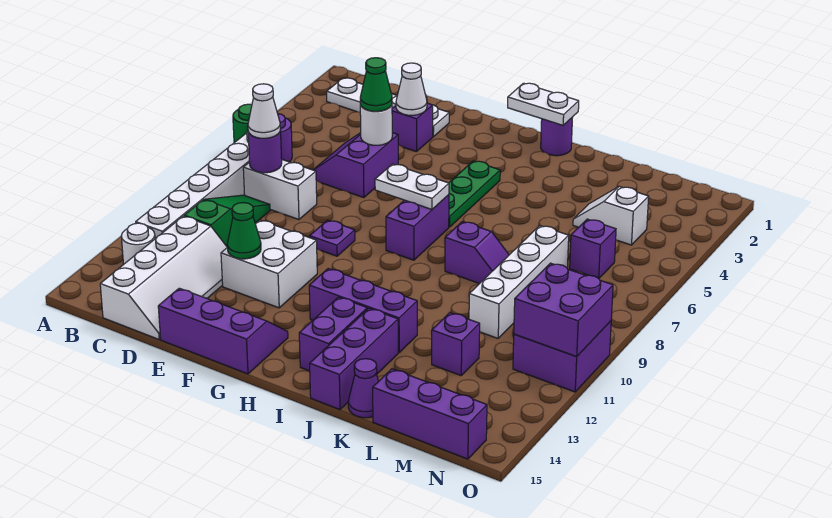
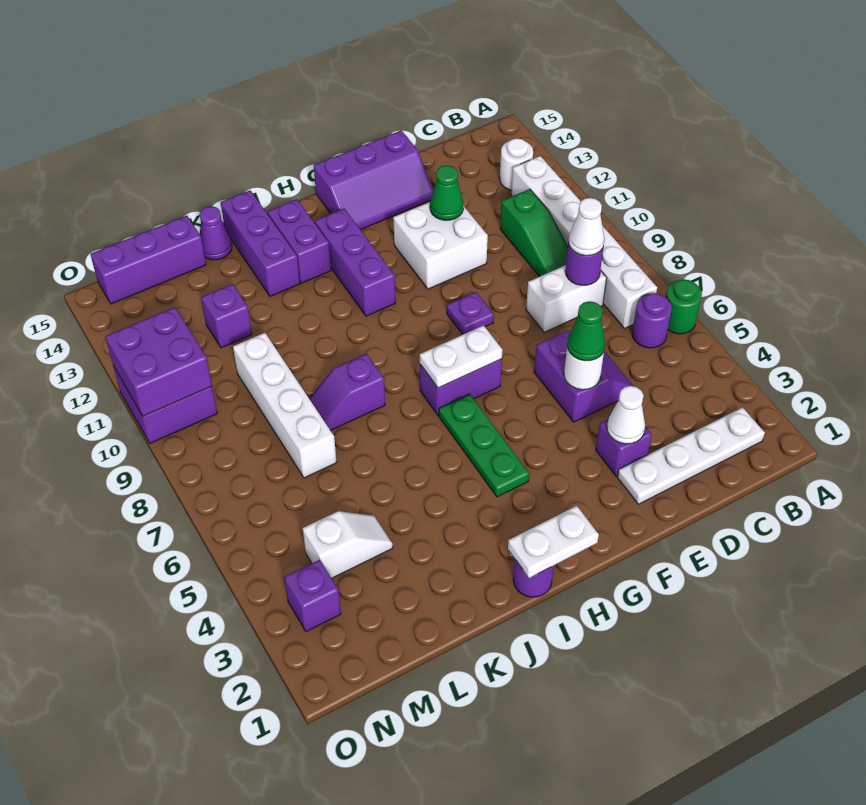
white slope C12:D15 level 1 top C -> none
purple brick H7:H8 level 1 -> purple brick G7:H7 level 1
purple brick H12:J12 level 1 -> purple brick H11:H13 level 1
purple brick M6 level 1 -> purple brick N3 level 1

